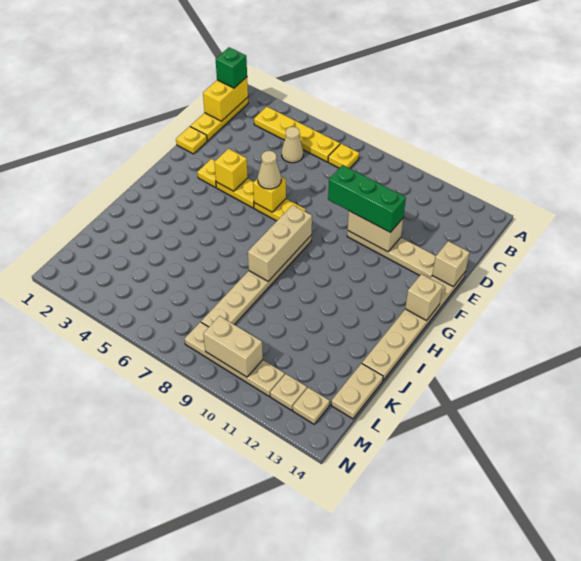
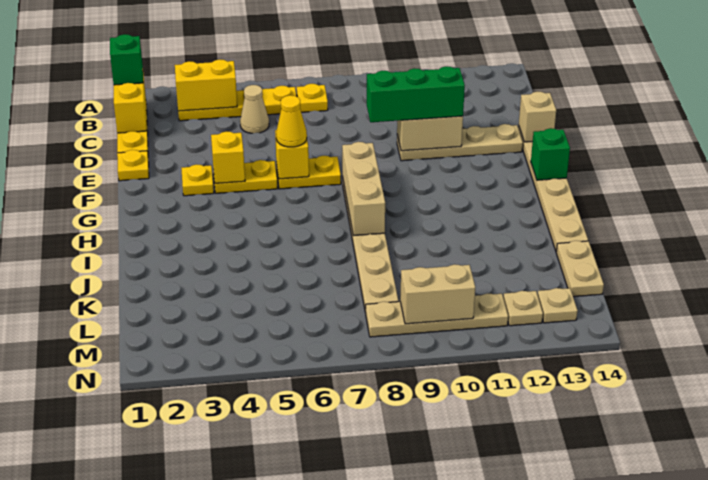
none -> yellow brick B3:B4 level 2
tan cone F6 level 3 -> yellow cone F6 level 3
tan brick G14 level 2 -> green brick G14 level 2

